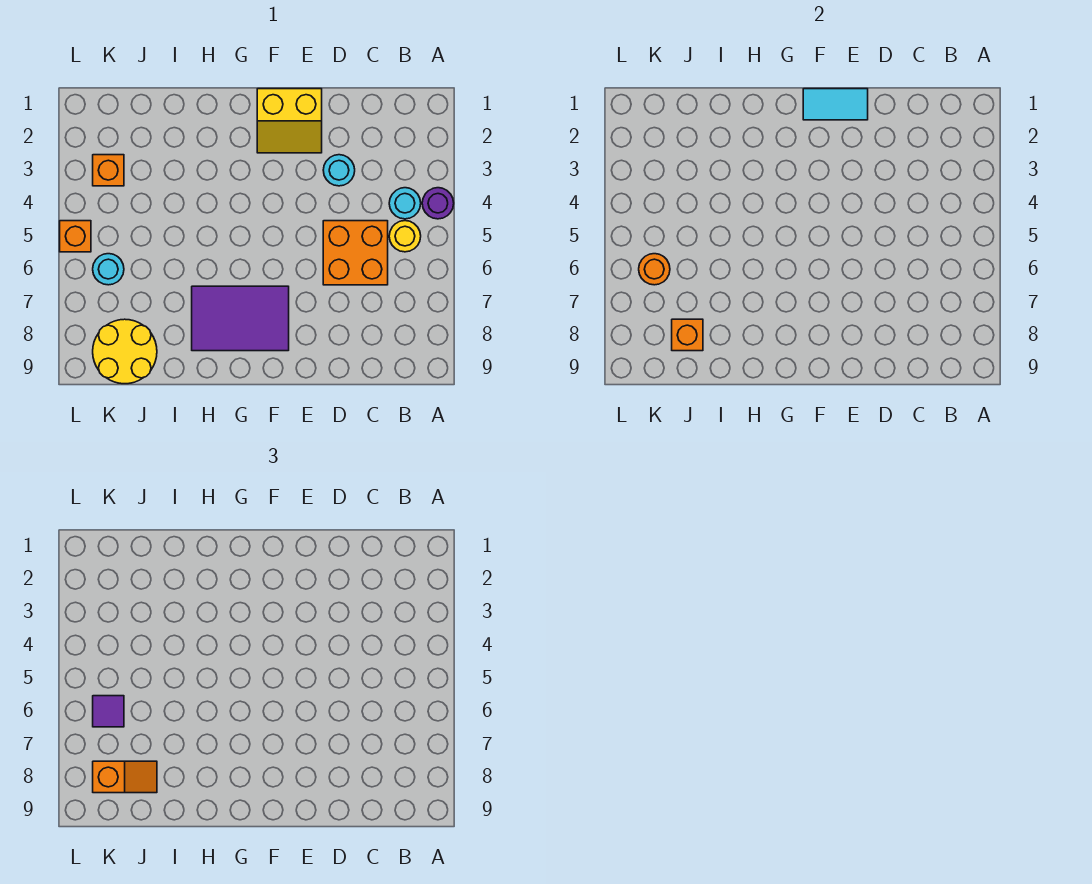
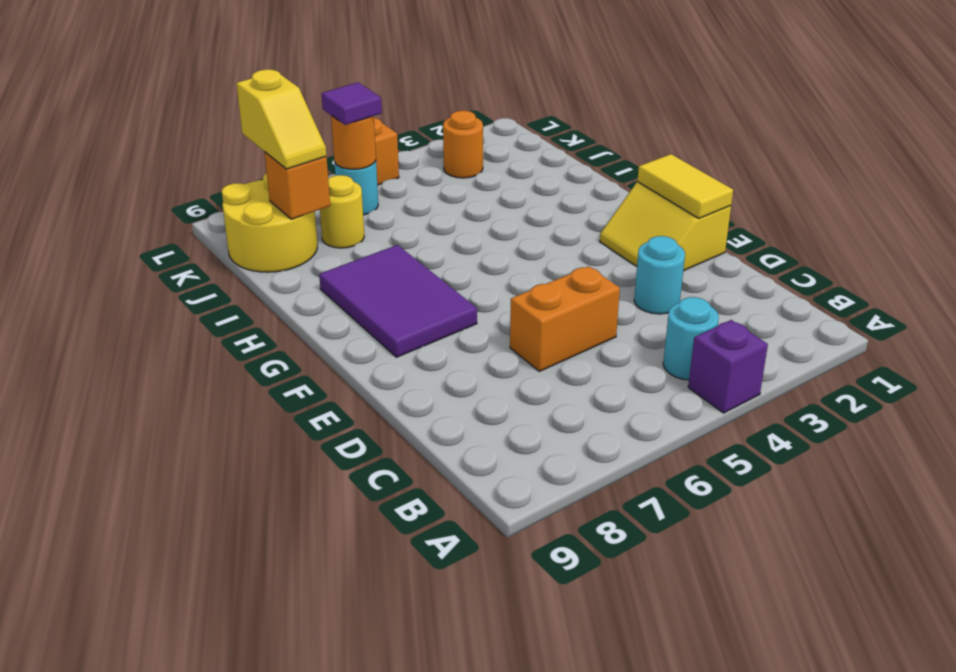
purple round brick A4 level 1 -> purple brick A4 level 1
yellow round brick B5 level 1 -> yellow round brick J7 level 1
orange brick C5:D6 level 1 -> orange brick D5:D6 level 1
cyan tile E1:F1 level 2 -> yellow tile E1:F1 level 2
orange slope J8:K8 level 3 top K -> yellow slope J8:K8 level 3 top K
orange brick K3 level 1 -> orange round brick K3 level 1

